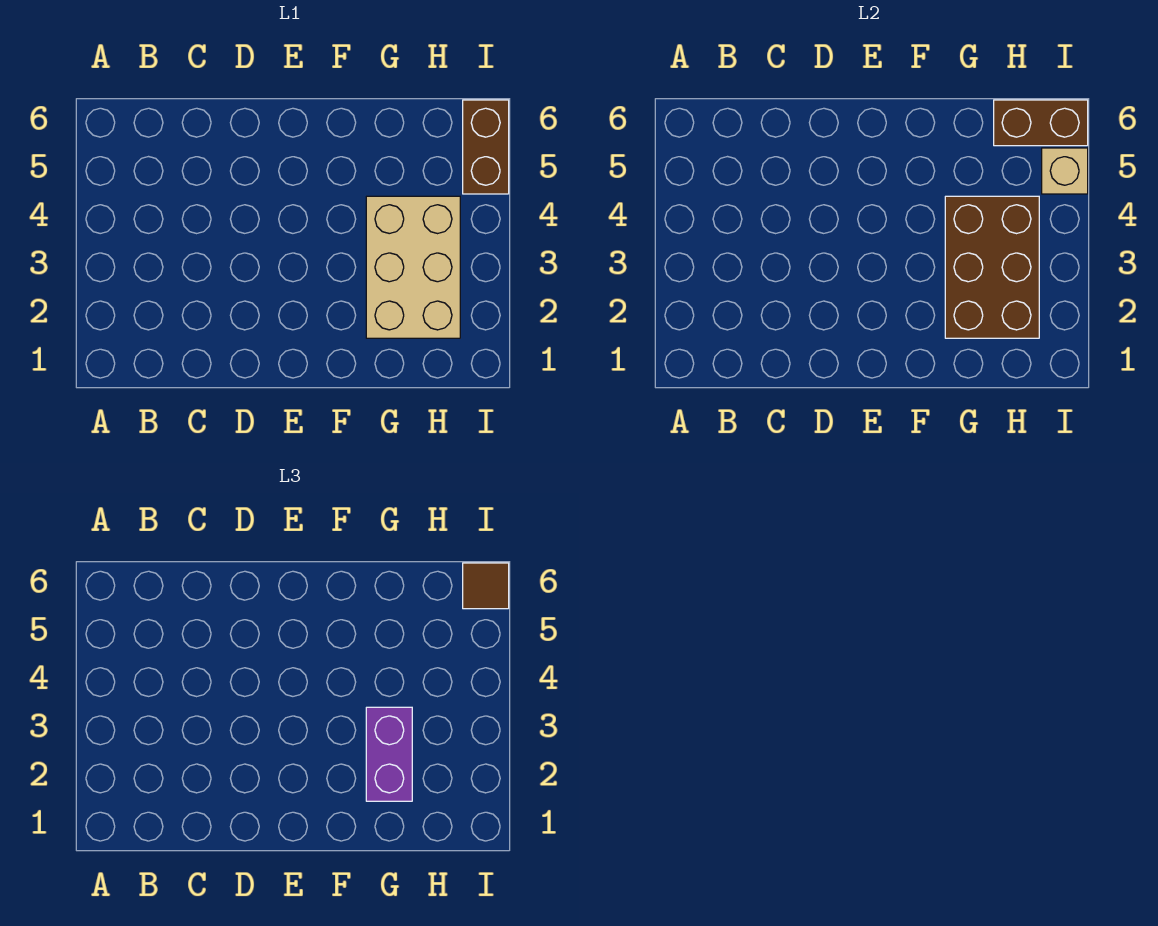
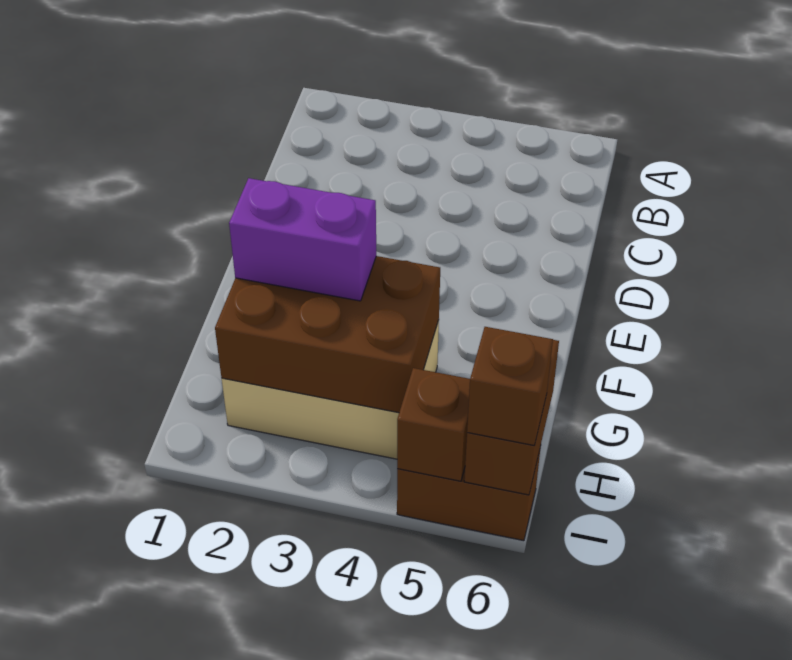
tan brick I5 level 2 -> brown brick I5 level 2
brown tile I6 level 3 -> brown brick I6 level 3

